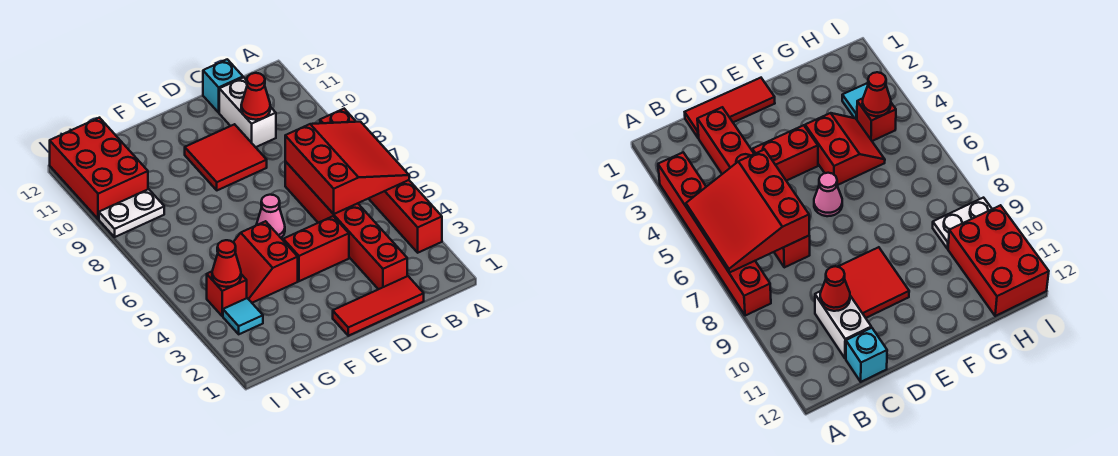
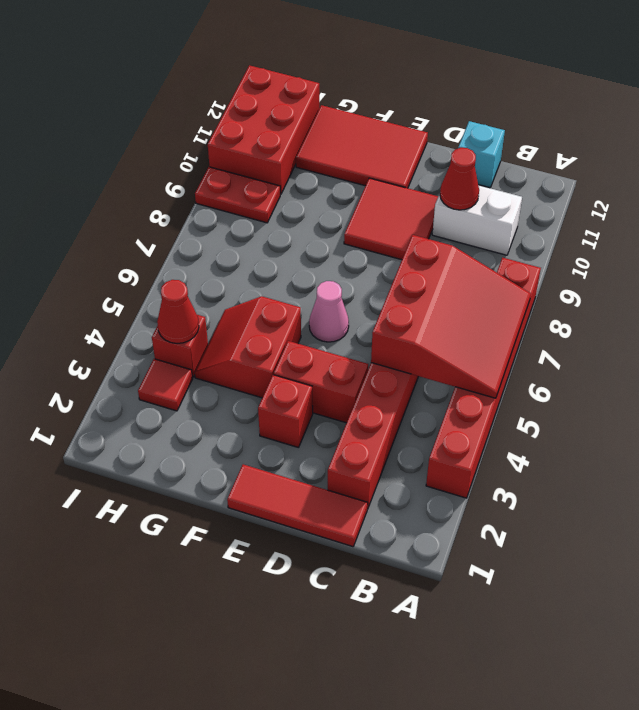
white brick C10:C11 level 1 -> white brick B10:C10 level 1
none -> red brick E3 level 1
none -> red tile E11:G12 level 1
cyan tile H3 level 1 -> red tile H3 level 1
white plate H9:I9 level 1 -> red plate H9:I9 level 1

